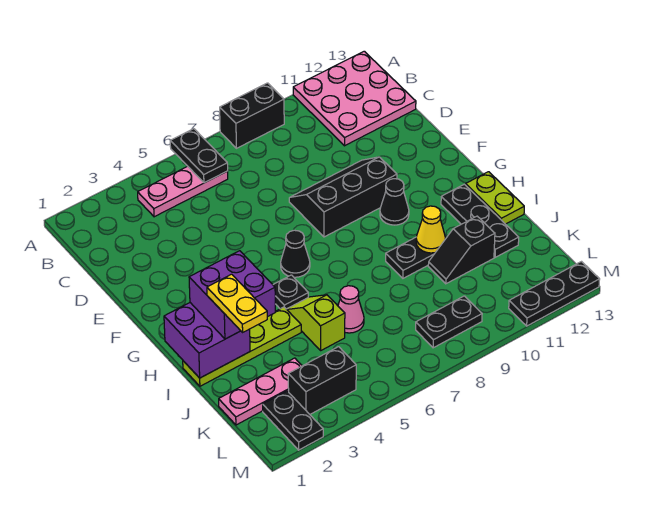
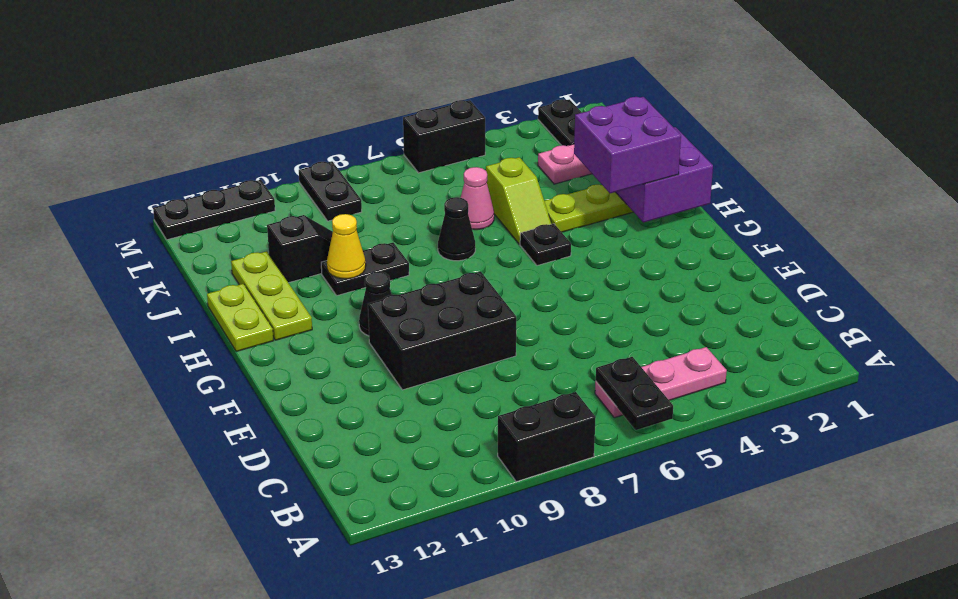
pink plate A11:C13 level 1 -> none
black slope E8:F10 level 1 top F -> black brick E8:F10 level 1
black cone G6 level 1 -> black cone I7 level 1
black plate H12:J12 level 1 -> lime plate H12:J12 level 1
yellow plate I2:J2 level 4 -> none
black brick L3:L4 level 1 -> black brick M5:M6 level 1
black plate L8:L9 level 1 -> black plate L9:M9 level 1

